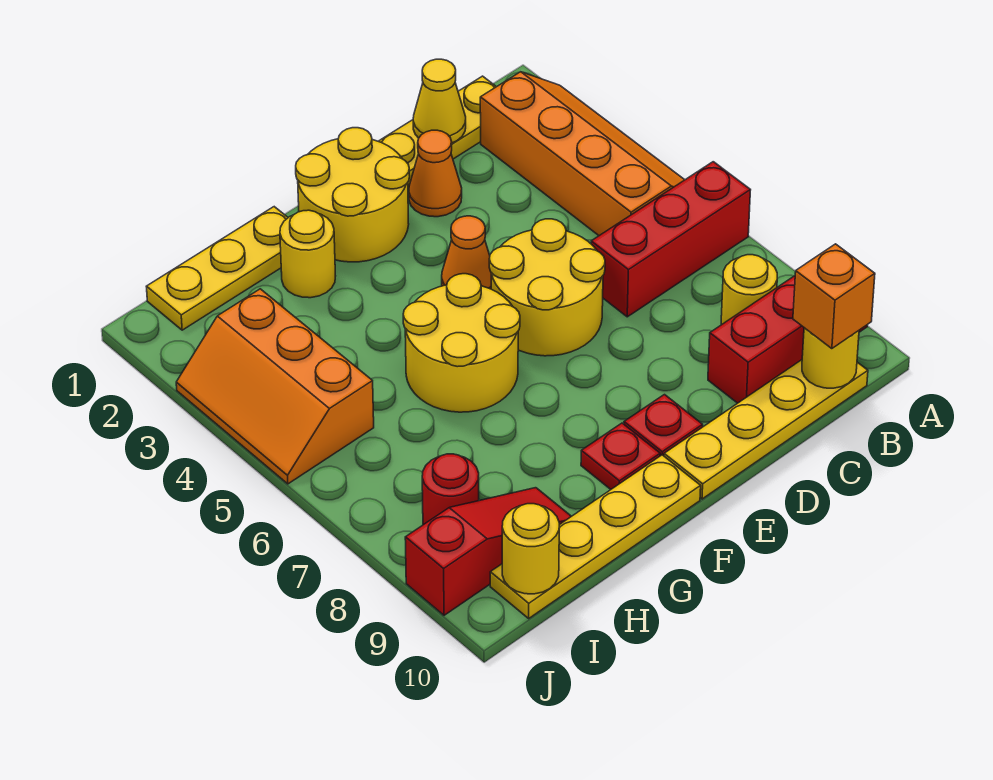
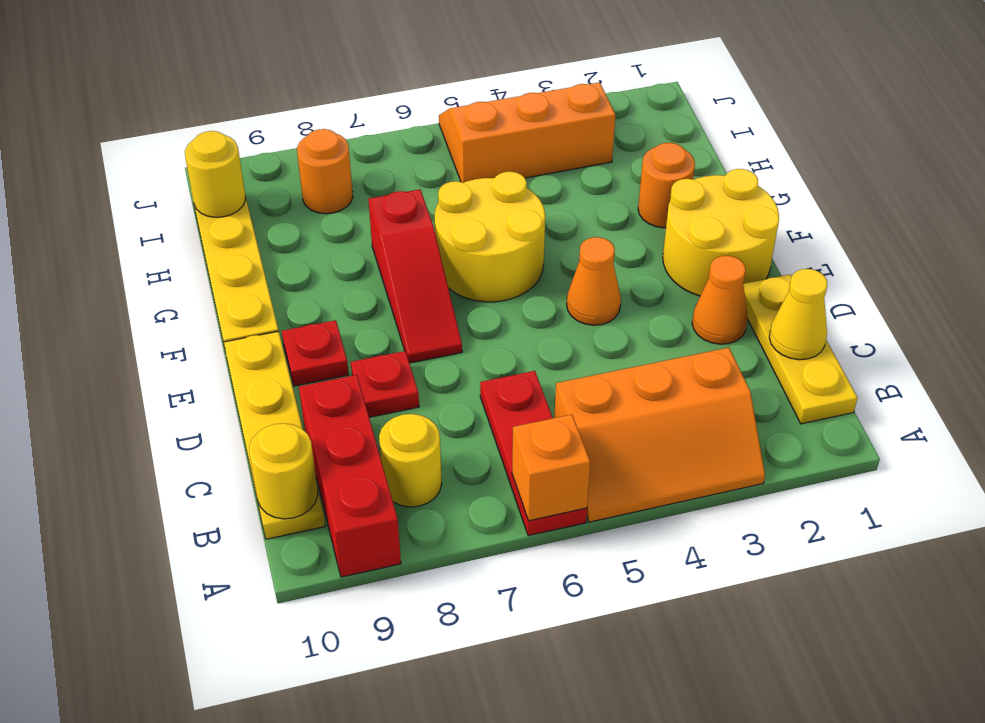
orange slope A2:B5 level 1 top B -> orange slope A3:B5 level 1 top B
red brick A6:C6 level 1 -> red plate A6:C6 level 1
orange brick B10 level 3 -> orange brick A6 level 2
yellow round brick D5:E6 level 1 -> none
red plate F9 level 1 -> red plate D8 level 1
yellow plate G1:I1 level 1 -> none
yellow round brick G2 level 1 -> orange round brick G2 level 1
red slope H9:J9 level 1 top J -> red slope E7:G7 level 1 top G
red round brick I8 level 1 -> orange round brick I8 level 1

